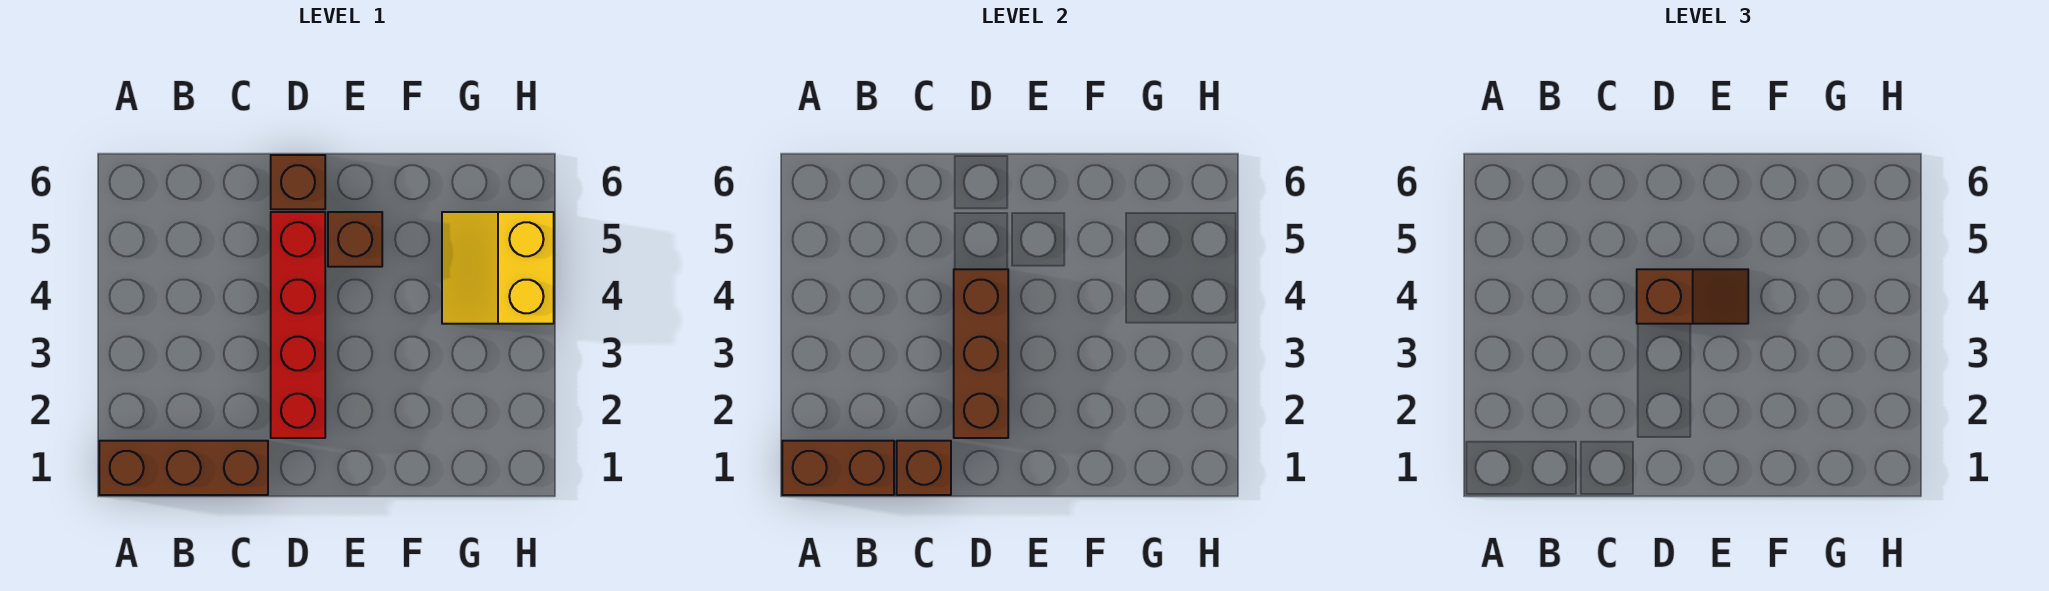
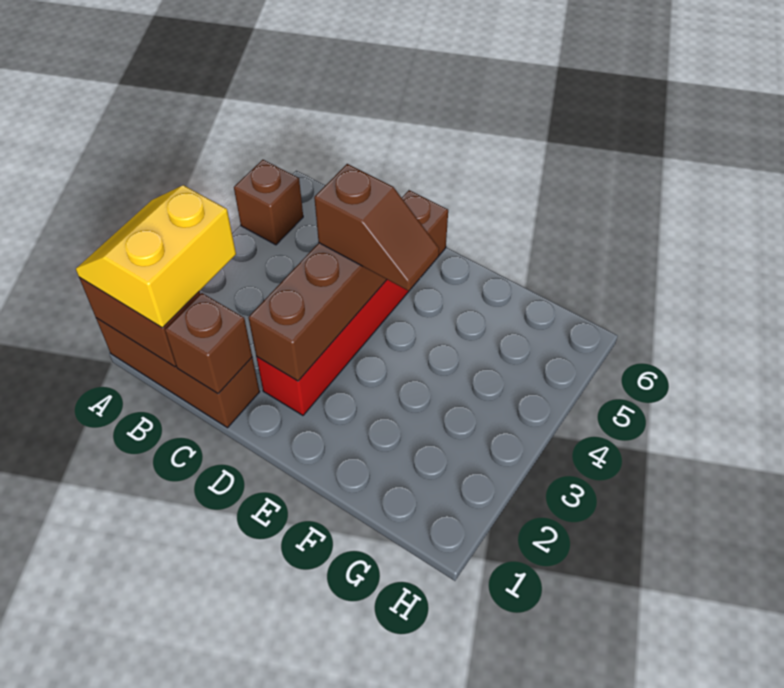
brown brick E5 level 1 -> brown brick A5 level 1
yellow slope G4:H5 level 1 top H -> yellow slope A1:B2 level 3 top B

